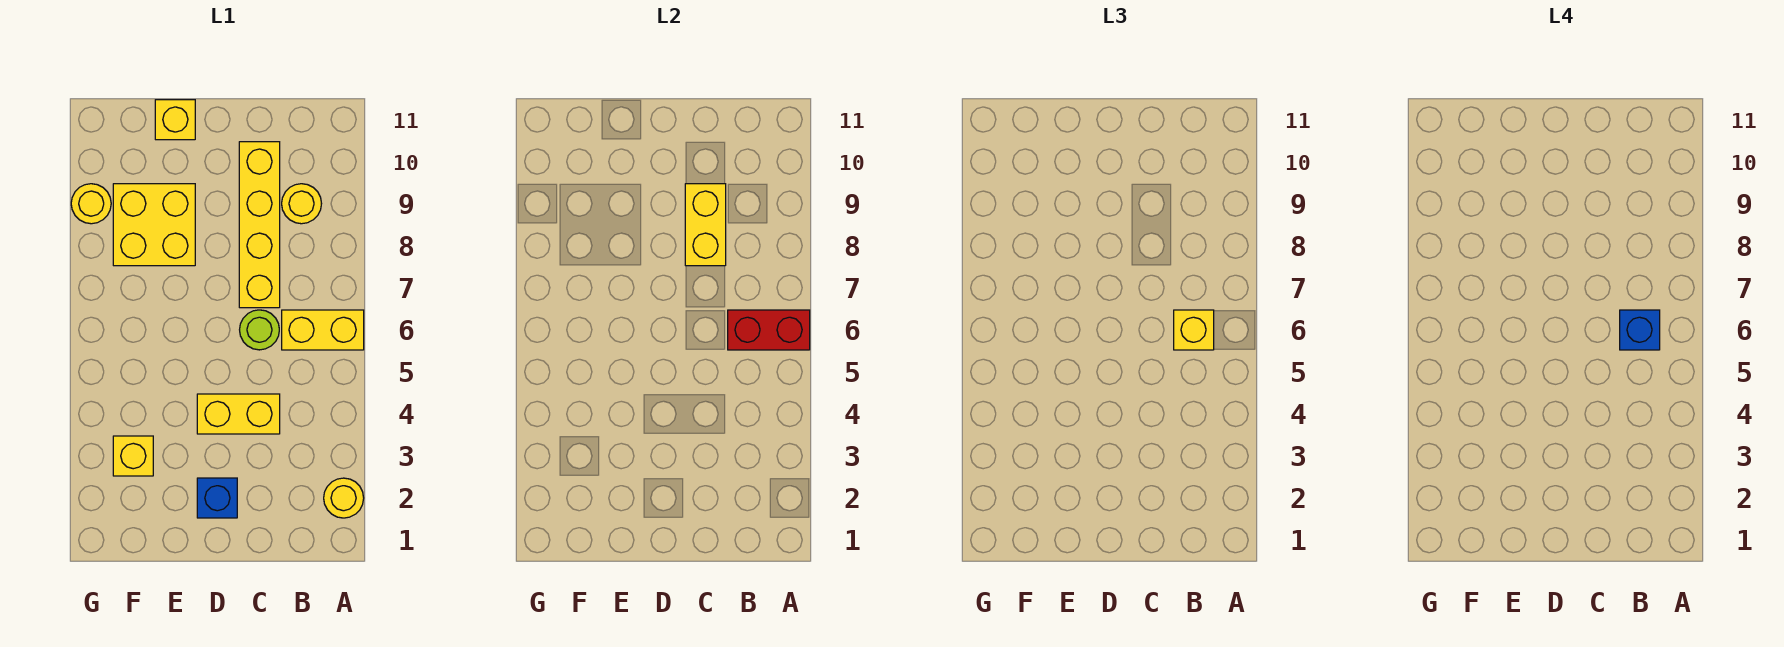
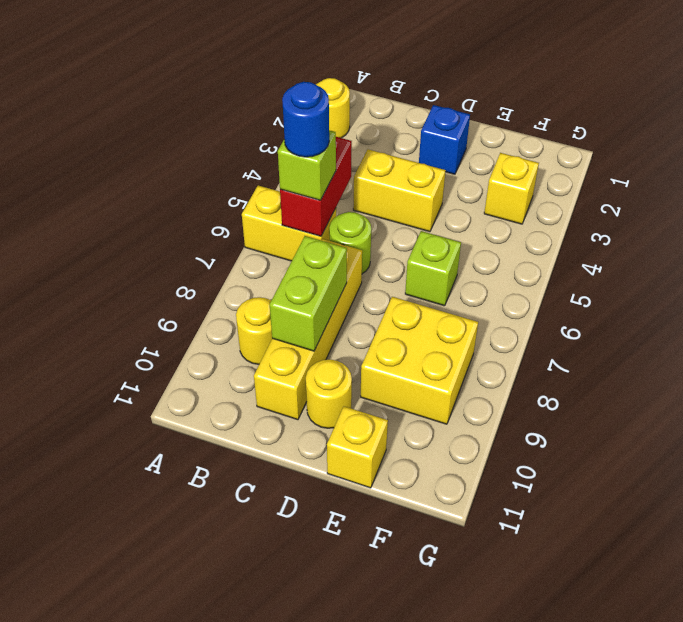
red brick A6:B6 level 2 -> red brick B5:B6 level 2
yellow brick B6 level 3 -> lime brick B6 level 3
blue brick B6 level 4 -> blue round brick B6 level 4
yellow brick C8:C9 level 2 -> lime brick C8:C9 level 2
none -> lime brick E6 level 1
yellow round brick G9 level 1 -> yellow round brick D10 level 1

